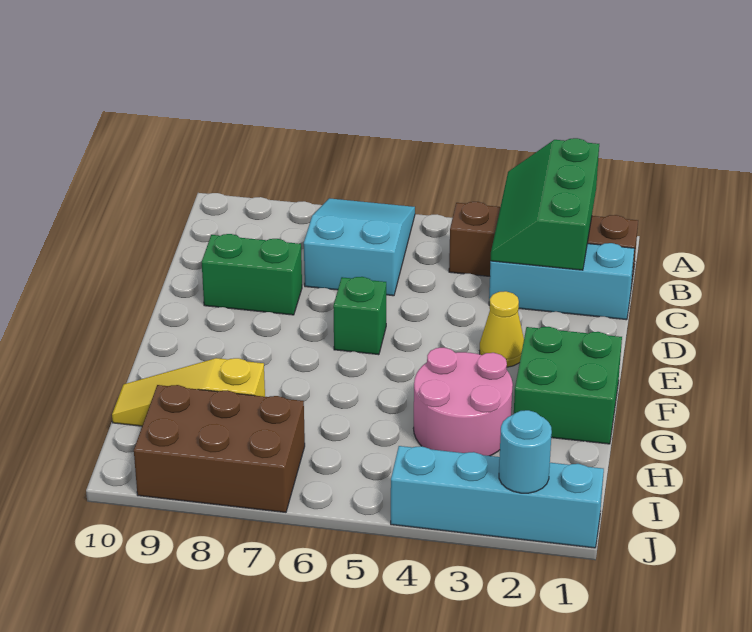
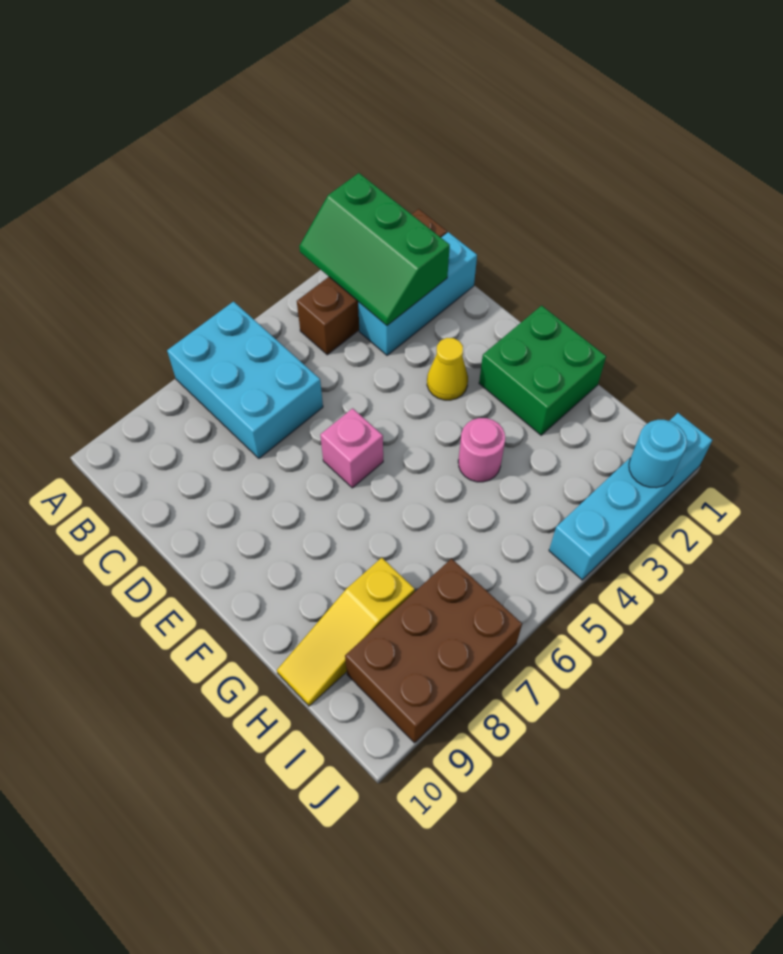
cyan slope A6:C7 level 1 top C -> cyan brick A6:C7 level 1
green brick D8:D9 level 1 -> none
green brick E6 level 1 -> pink brick E6 level 1
pink round brick G3:H4 level 1 -> pink round brick G4 level 1

